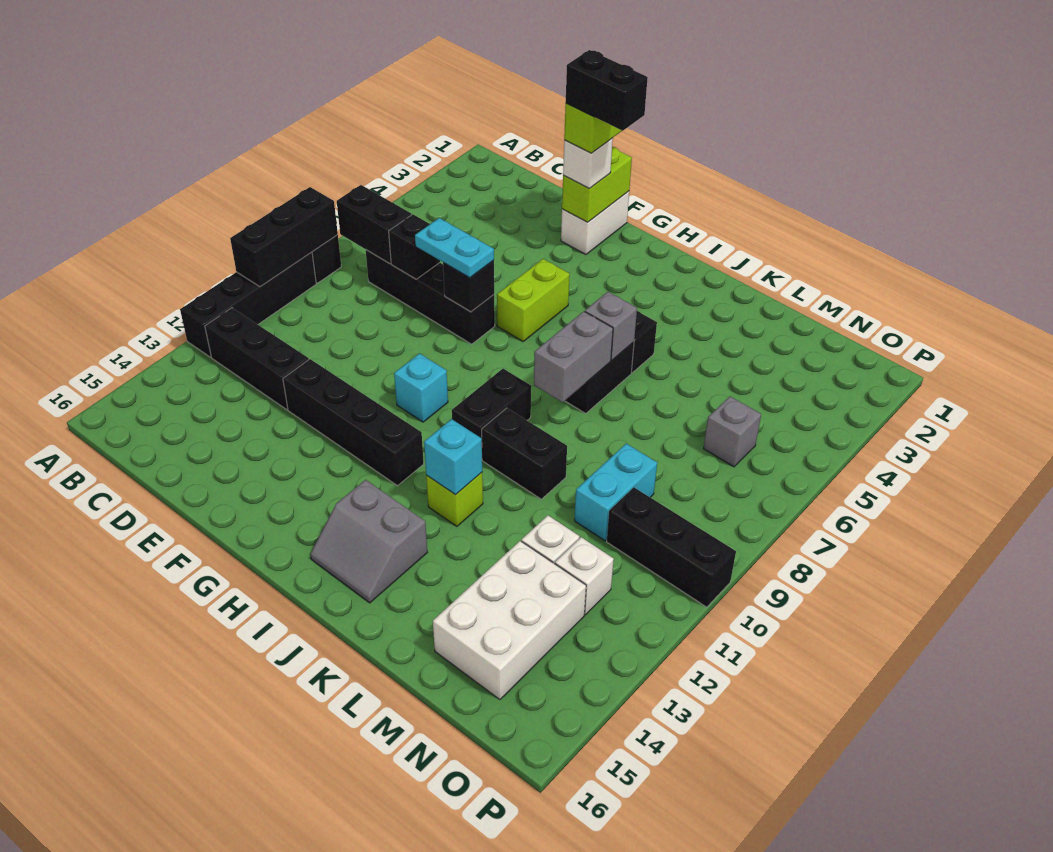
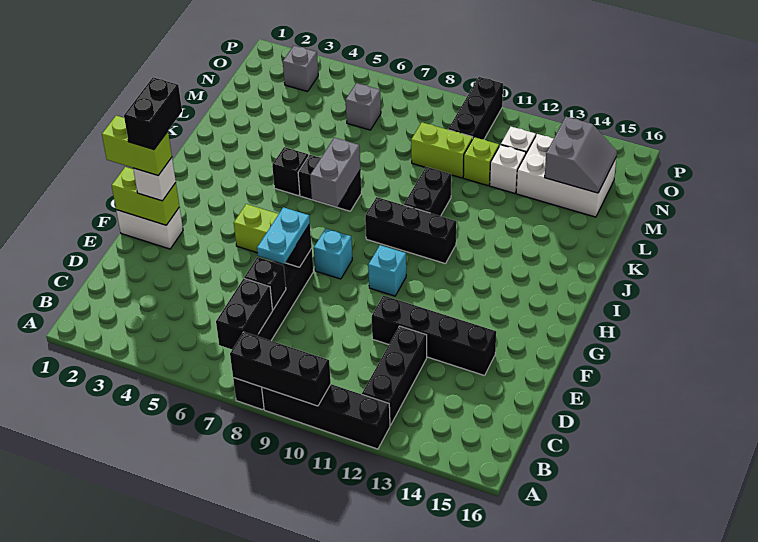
black brick E12:H12 level 1 -> black brick E11:E14 level 1
black brick I9:I10 level 1 -> black brick I9:I11 level 1
grey slope I14:J15 level 1 top 14 -> grey slope M14:N15 level 2 top 14
grey brick J6 level 2 -> grey brick O3 level 1
grey brick J7:J8 level 2 -> grey brick I7:J7 level 2
lime brick J12 level 1 -> lime brick M11 level 1
cyan brick J12 level 2 -> cyan brick G8 level 1
cyan brick M9:M10 level 1 -> lime brick M9:M10 level 1

